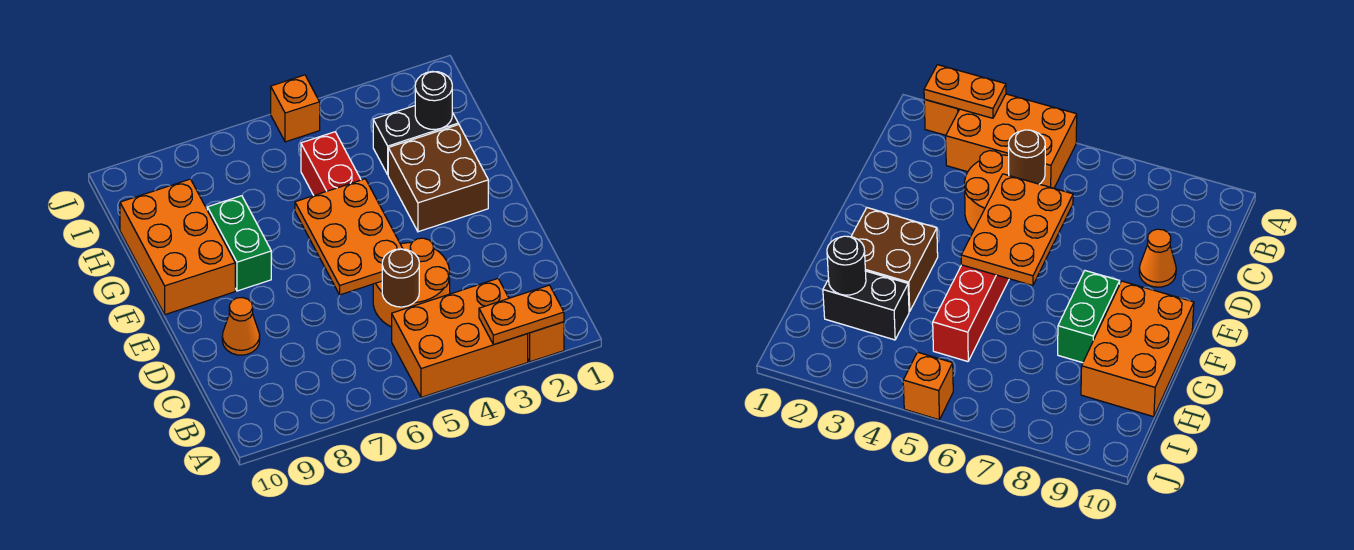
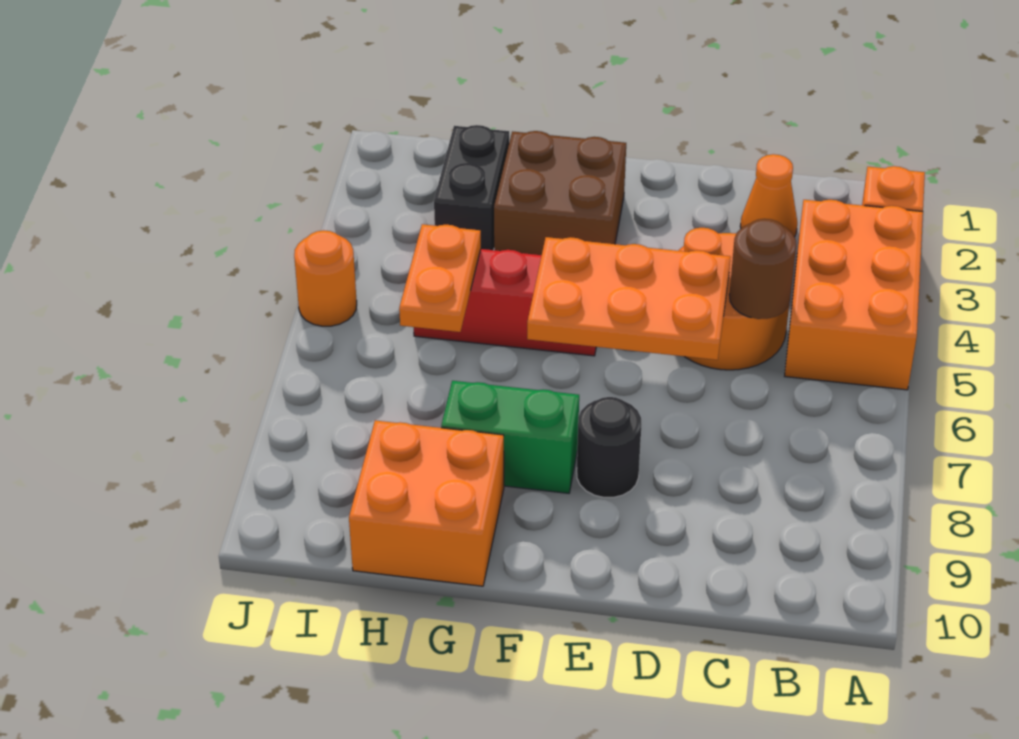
orange plate A2:A3 level 2 -> orange plate H5:H6 level 2
orange cone D9 level 1 -> orange cone C2 level 1
orange brick F9:H10 level 1 -> orange brick G9:H10 level 1
black round brick H2 level 2 -> black round brick E8 level 1
orange brick J5 level 1 -> orange round brick J5 level 1

